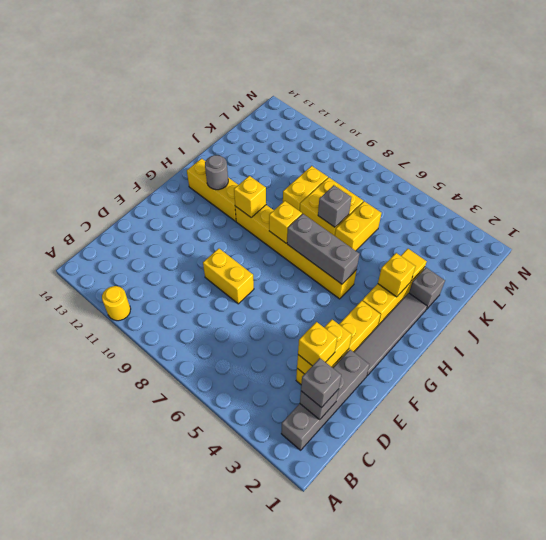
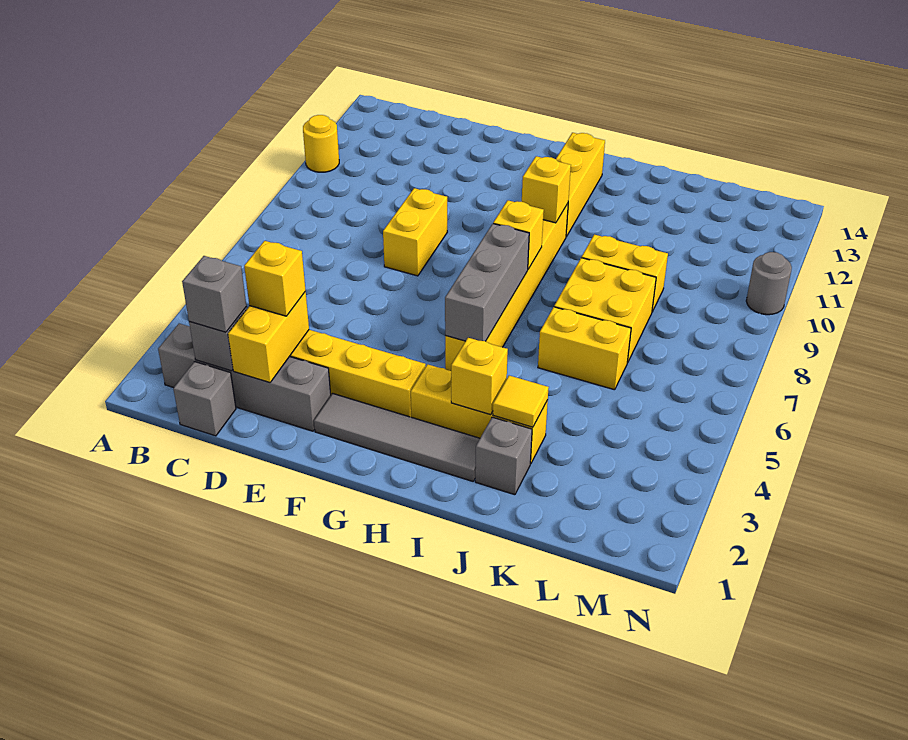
yellow brick D3:E3 level 2 -> yellow brick D2:D3 level 2
grey round brick H12 level 2 -> grey round brick N10 level 1
grey brick J7 level 2 -> grey brick C1 level 1

